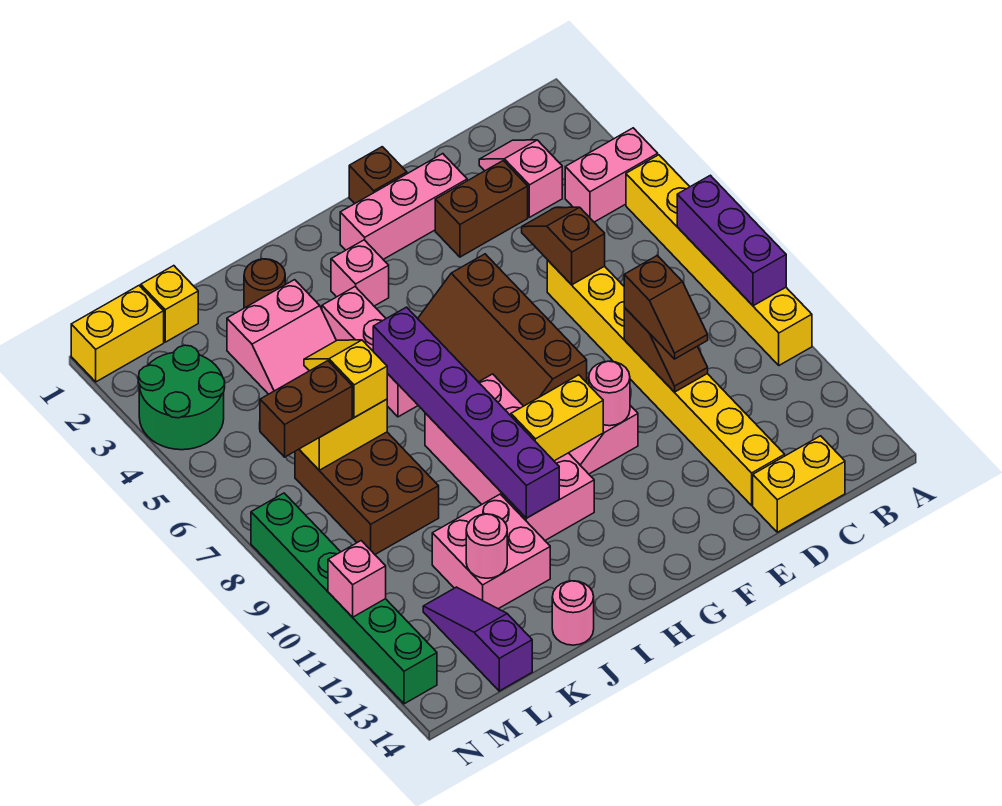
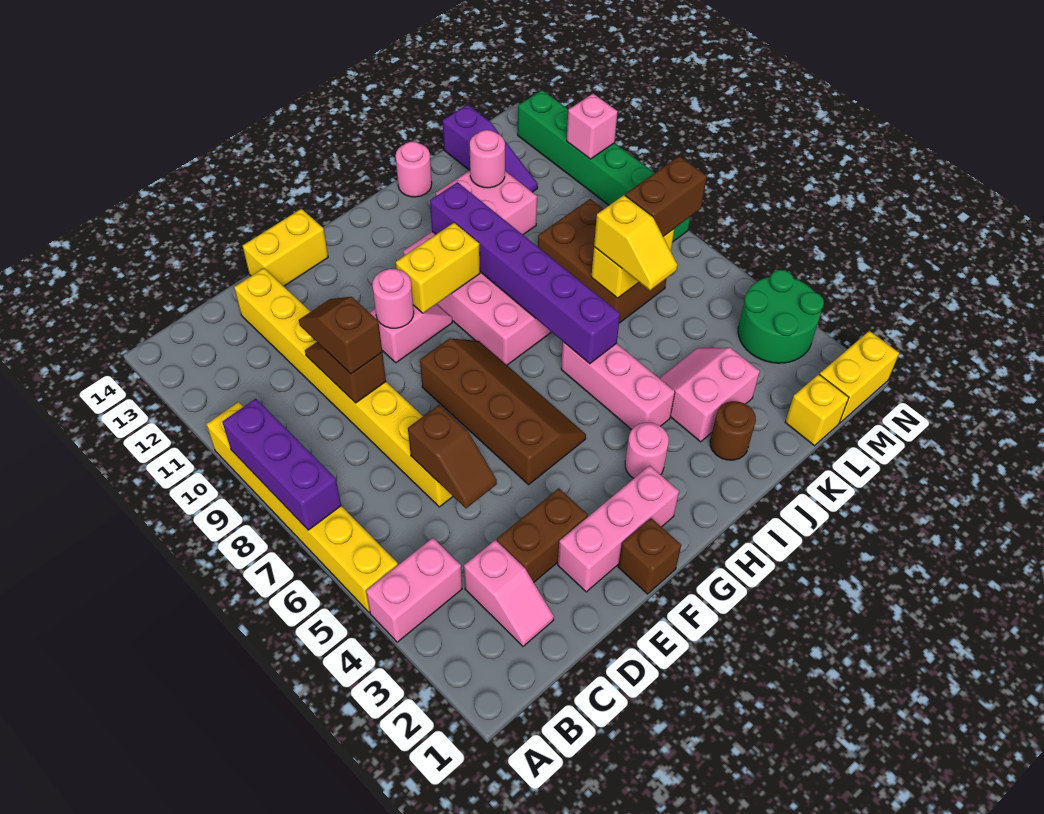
yellow brick C14:D14 level 1 -> yellow brick E14:F14 level 1
pink brick H3 level 1 -> pink round brick H3 level 1

